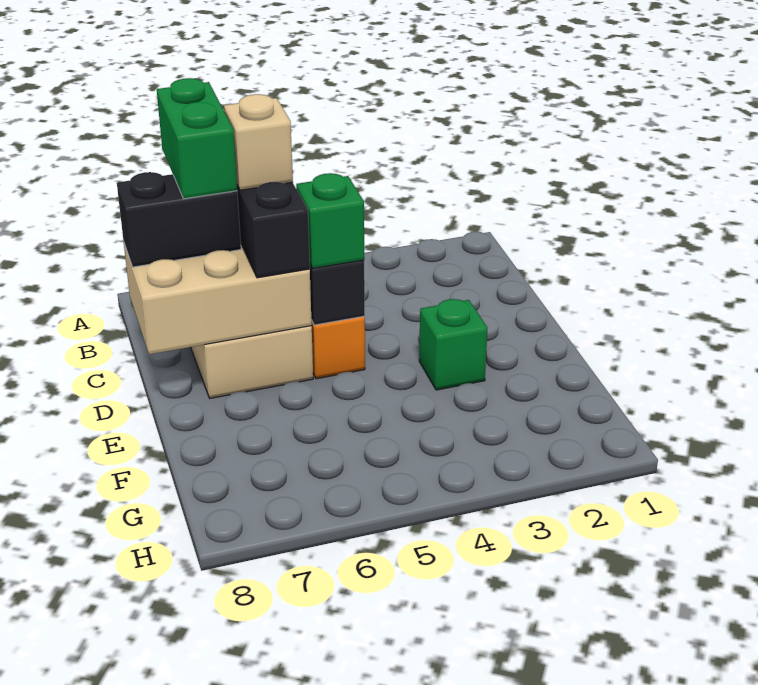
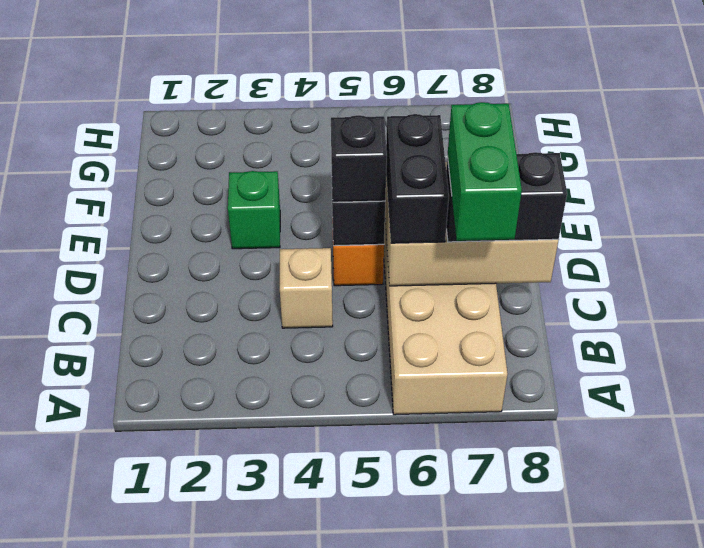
tan brick C6 level 4 -> tan brick C4 level 1
green brick D5 level 3 -> black brick D5 level 3

